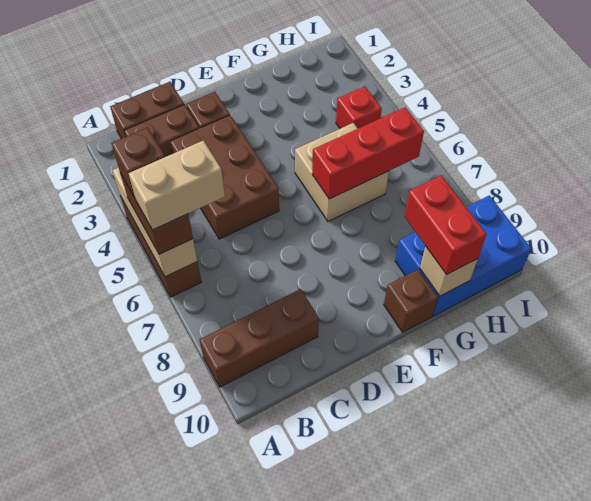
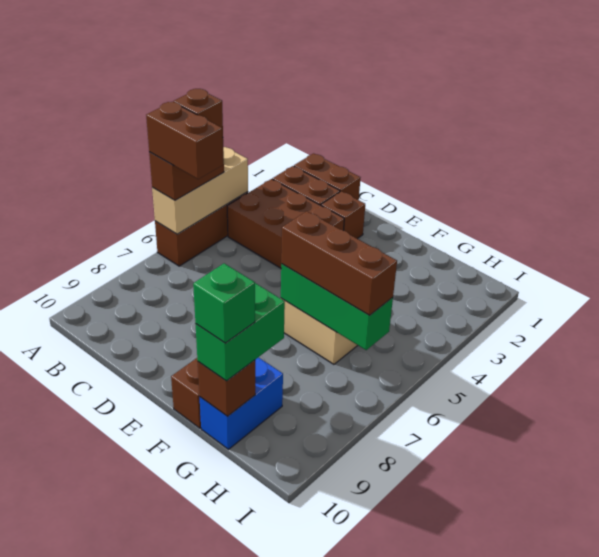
tan brick A6:B6 level 4 -> brown brick A6:B6 level 4
brown brick A9:C9 level 1 -> brown brick F6:H6 level 3
brown brick C3:D5 level 1 -> brown brick B3:D4 level 1
red brick F6:H6 level 2 -> green brick F6:H6 level 2
blue brick G9:I10 level 1 -> blue brick G9:G10 level 1
red brick G9:G10 level 3 -> green brick G9:G10 level 3
tan brick G10 level 2 -> brown brick G10 level 2
none -> green brick G10 level 4
red brick H4 level 1 -> none

